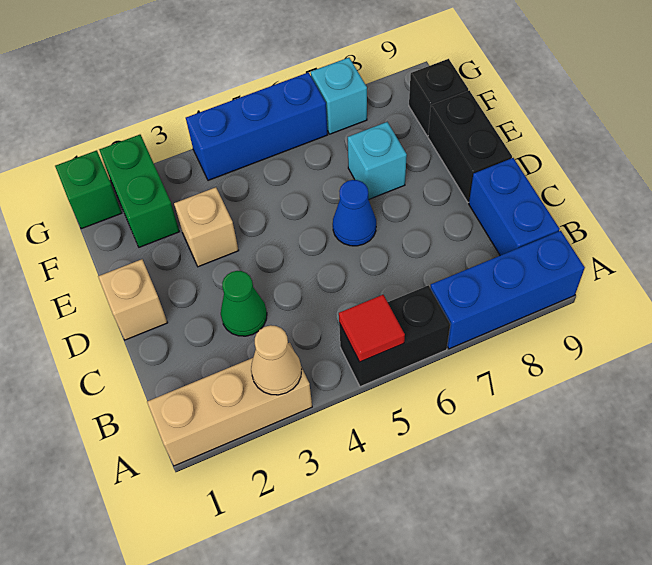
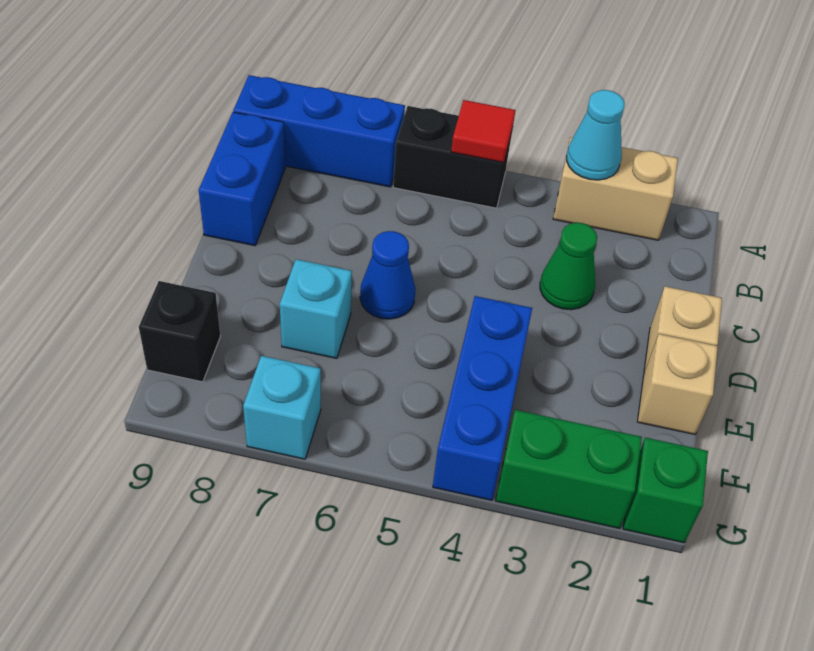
tan brick A1:A3 level 1 -> tan brick A2:A3 level 1
tan cone A3 level 2 -> cyan cone A3 level 2
black brick D9:E9 level 1 -> none
tan brick E3 level 1 -> tan brick E1 level 1
green brick F2:G2 level 1 -> green brick G2:G3 level 1
blue brick G4:G6 level 1 -> blue brick E4:G4 level 1

